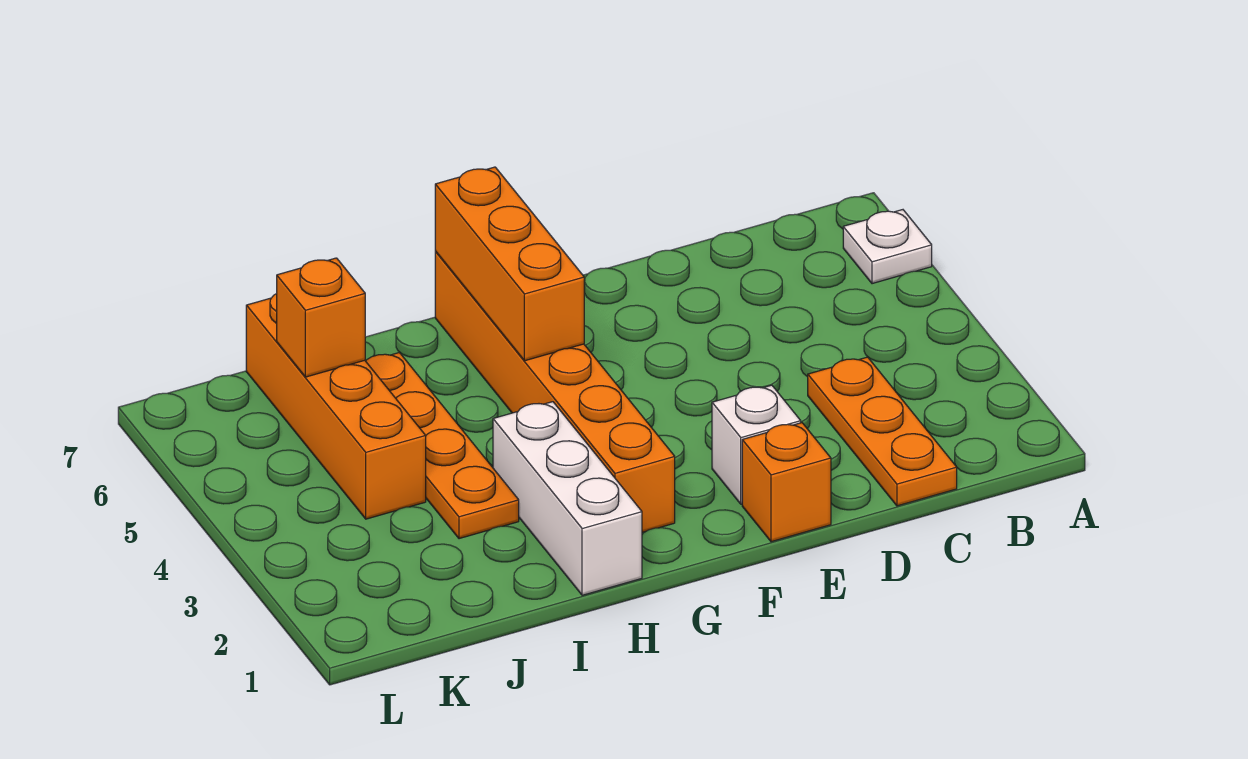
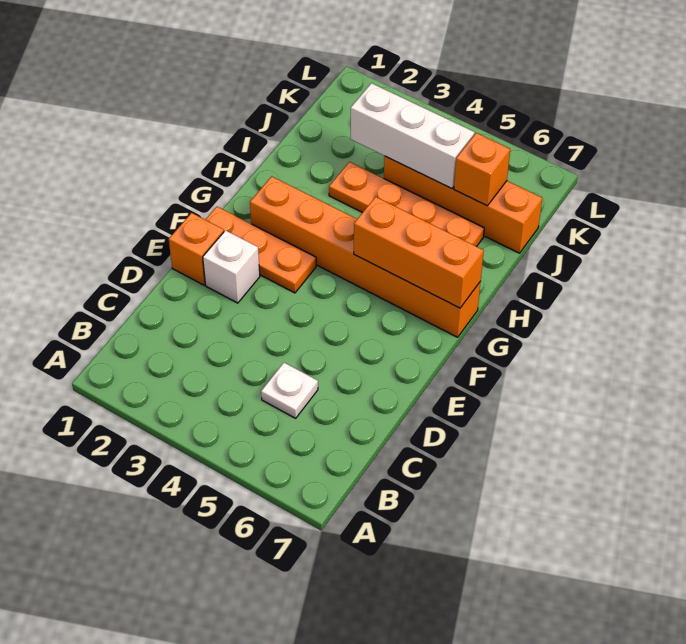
white plate A6 level 1 -> white plate C5 level 1
orange plate C1:C3 level 1 -> orange plate F1:F3 level 1
white brick H1:H3 level 1 -> white brick J3:J5 level 2

